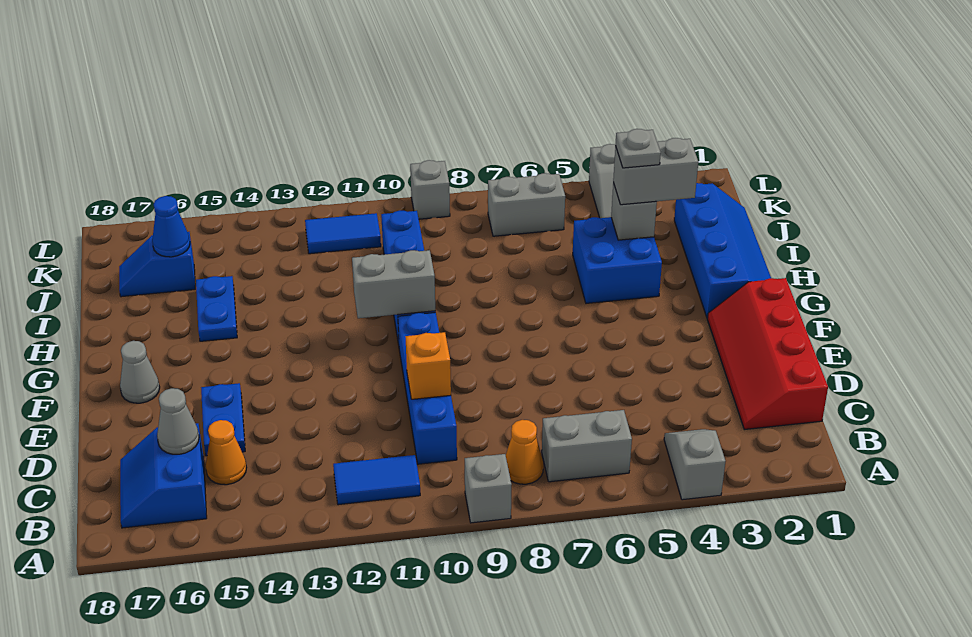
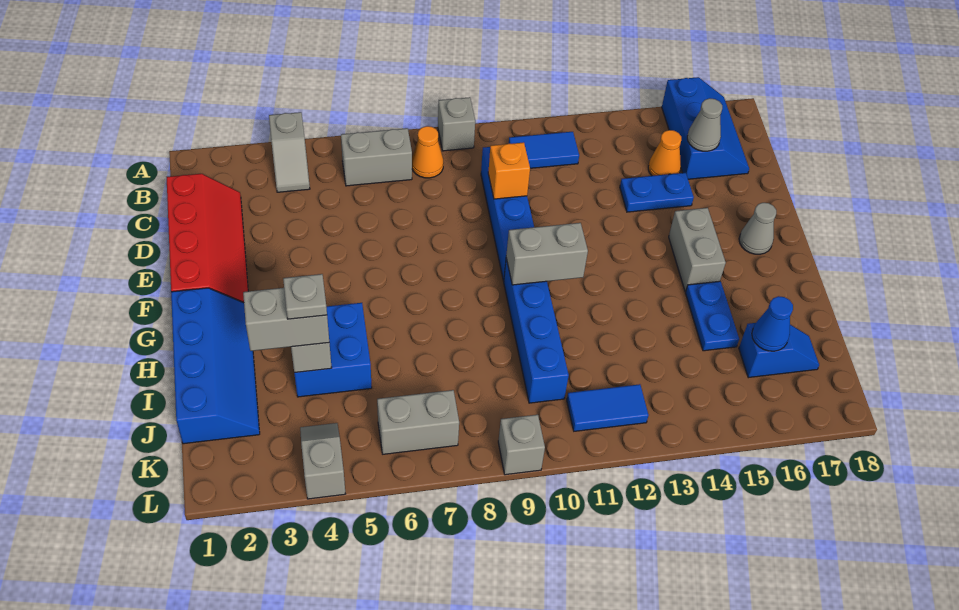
blue slope B16:C17 level 1 top 16 -> blue slope A16:C17 level 1 top 16
blue plate D15:E15 level 1 -> blue plate D14:D15 level 1
none -> grey brick F15:G15 level 1
blue slope G1:J2 level 1 top 2 -> blue slope G1:J2 level 1 top 1

